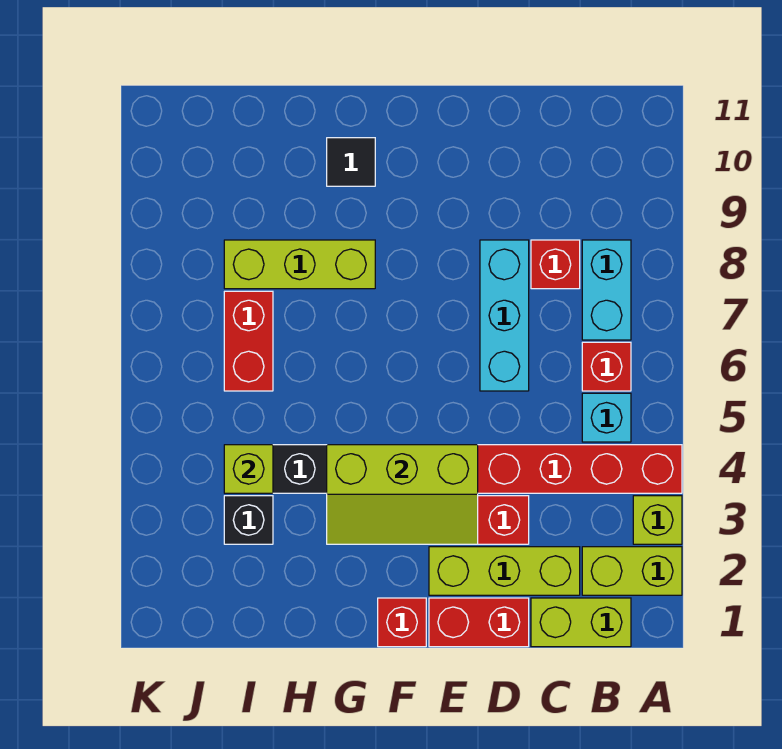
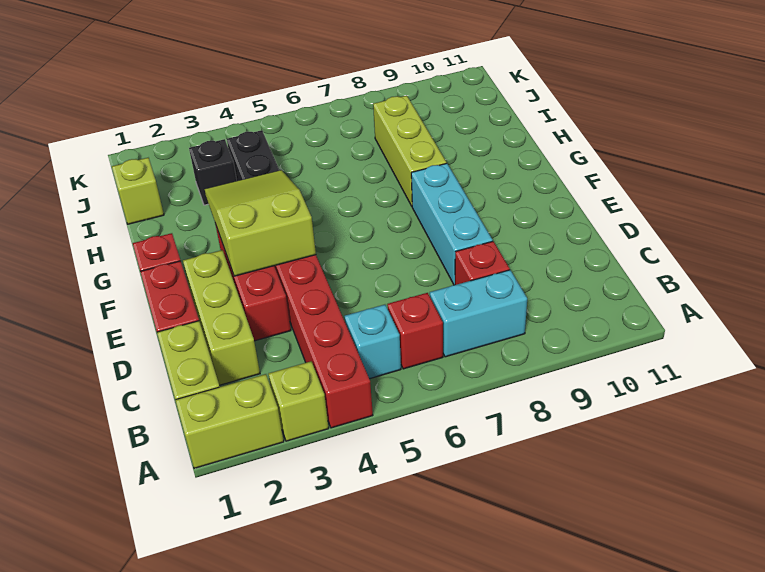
lime brick A2:B2 level 1 -> lime brick A1:A2 level 1
cyan brick D6:D8 level 1 -> cyan brick D8:F8 level 1
lime slope E3:G4 level 2 top 4 -> lime slope E3:G4 level 2 top E
black tile G10 level 1 -> none
lime brick I4 level 2 -> lime brick I1 level 1
red brick I6:I7 level 1 -> none

